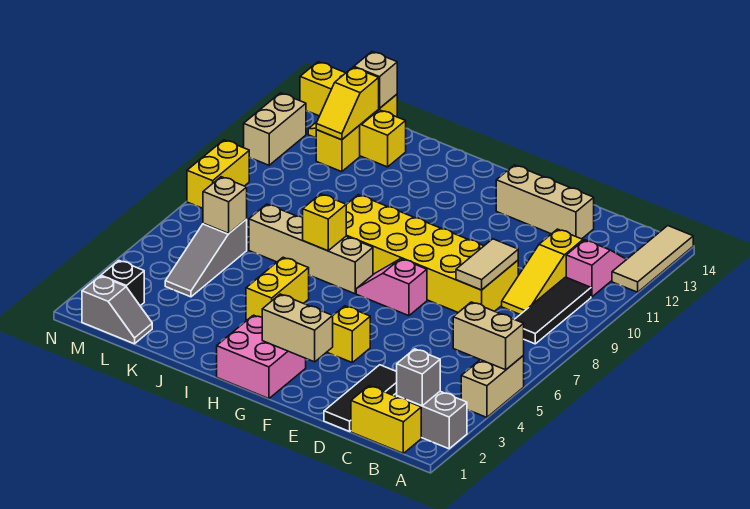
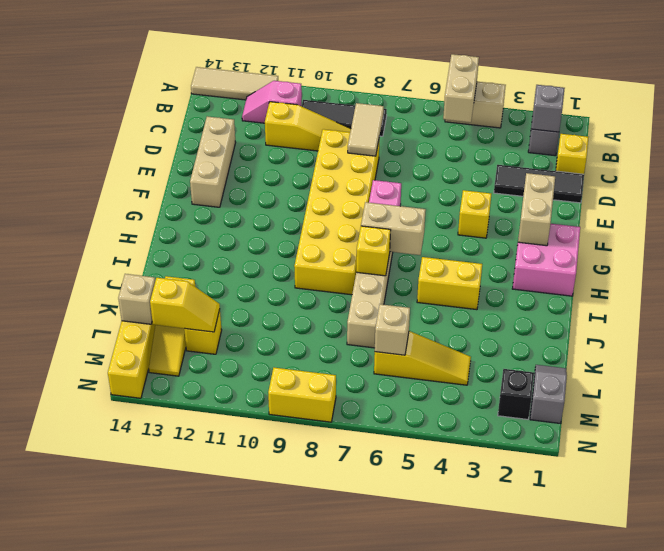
yellow brick B1:C1 level 1 -> yellow brick C1 level 1
tan tile D8:D9 level 2 -> tan tile C8:D8 level 2
grey slope L4:L6 level 1 top 6 -> yellow slope L4:L6 level 1 top 6
tan brick N11:N12 level 1 -> tan brick H6:H7 level 2

